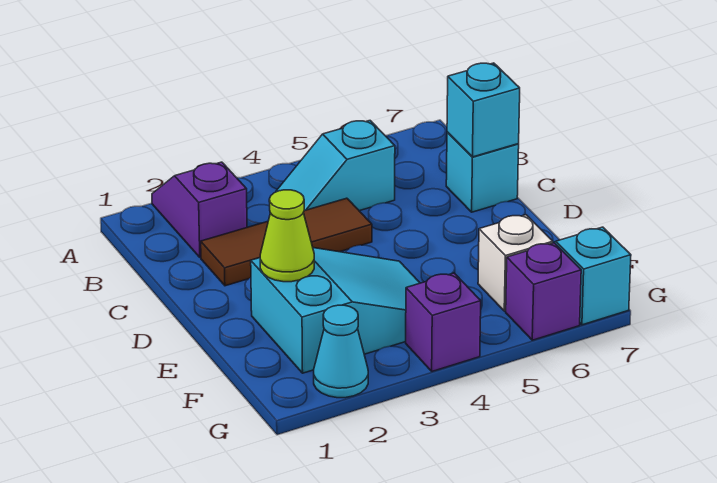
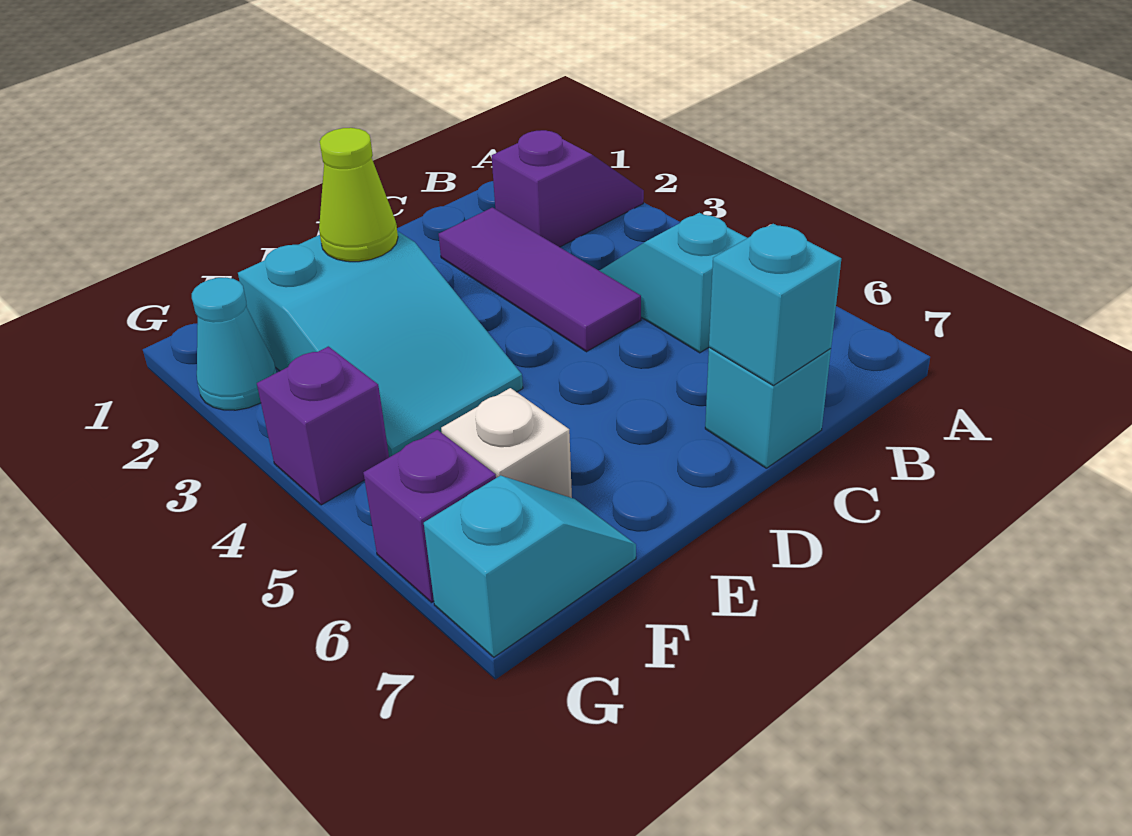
brown tile C2:C4 level 1 -> purple tile C2:C4 level 1

